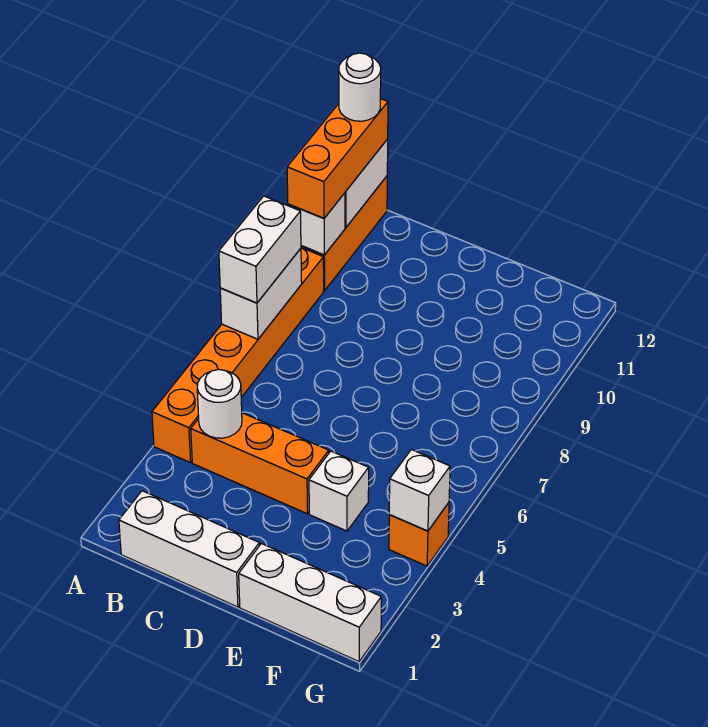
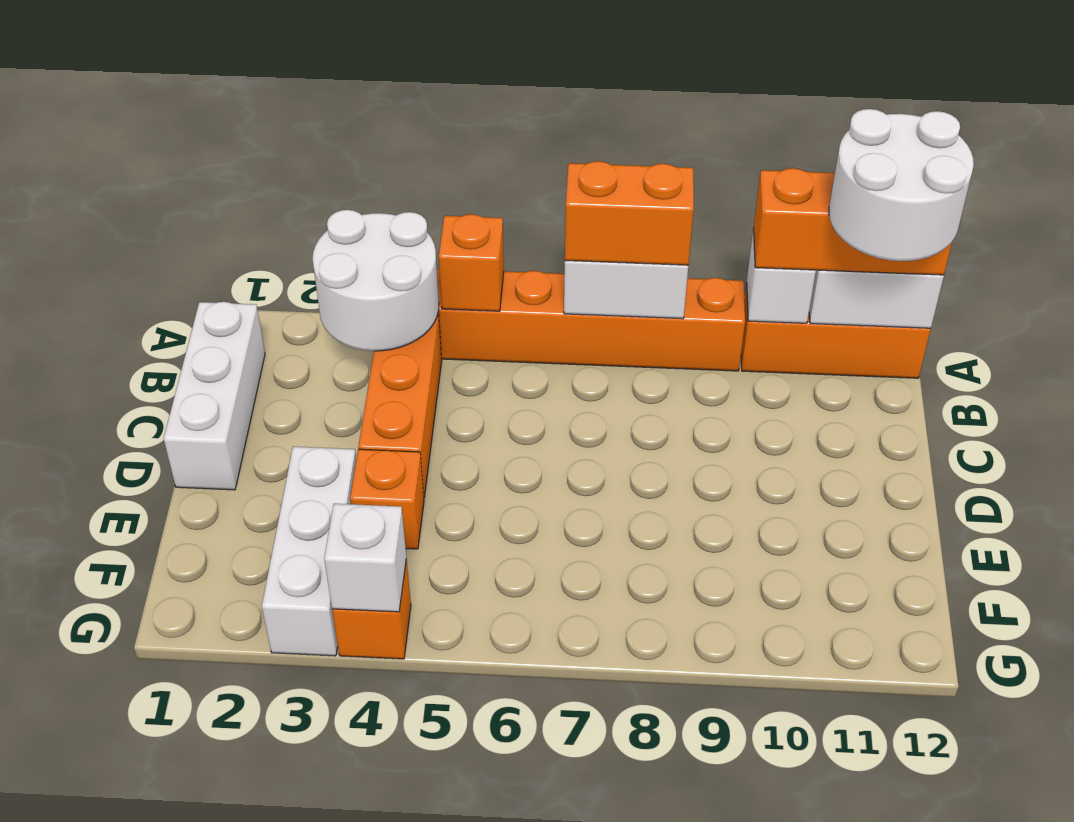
none -> orange brick A5 level 2
white brick A7:A8 level 3 -> orange brick A7:A8 level 3
white round brick A12 level 4 -> white round brick A11:B12 level 4
white round brick B4 level 2 -> white round brick A3:B4 level 2
white brick E1:G1 level 1 -> white brick E3:G3 level 1
white brick E4 level 1 -> orange brick E4 level 1

